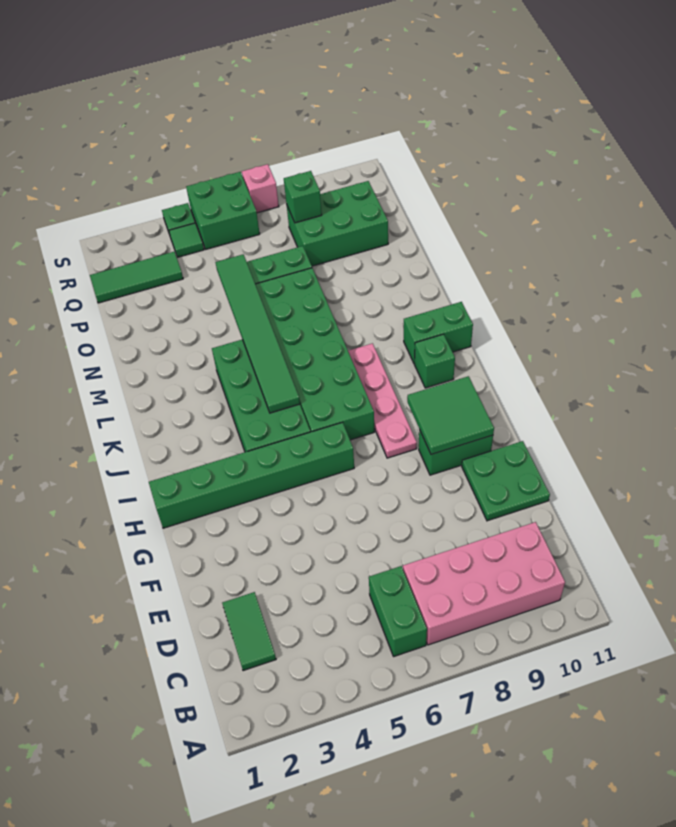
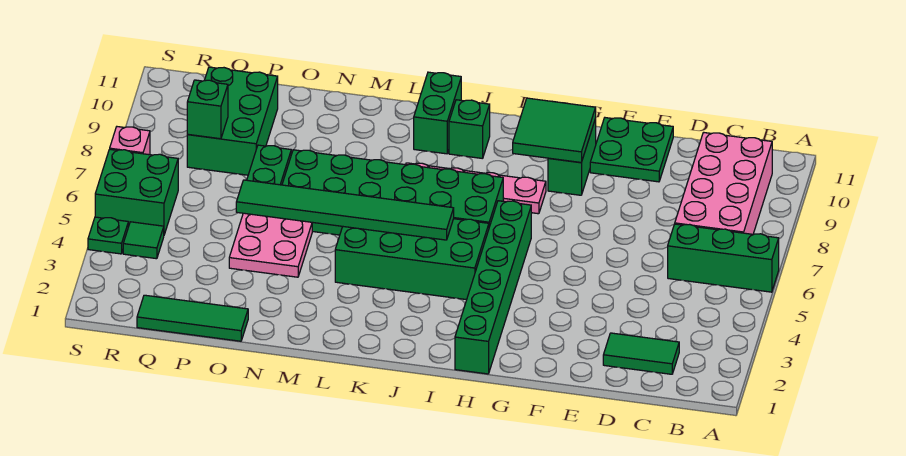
green brick B6:C6 level 1 -> green brick A6:C6 level 1
none -> pink plate N4:O5 level 1
green tile Q1:Q3 level 1 -> green tile O1:Q1 level 1

